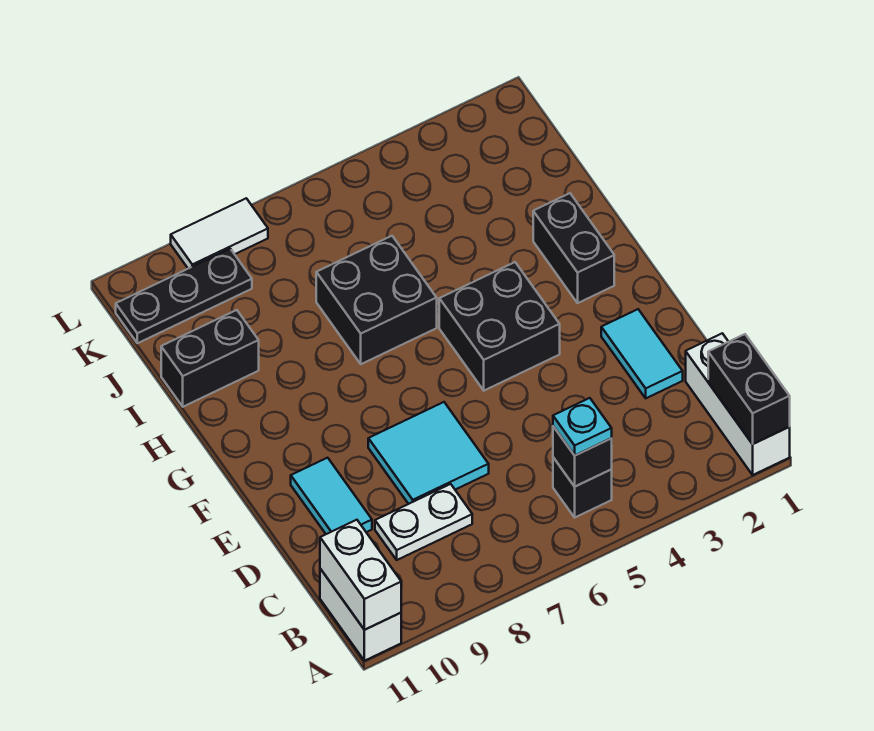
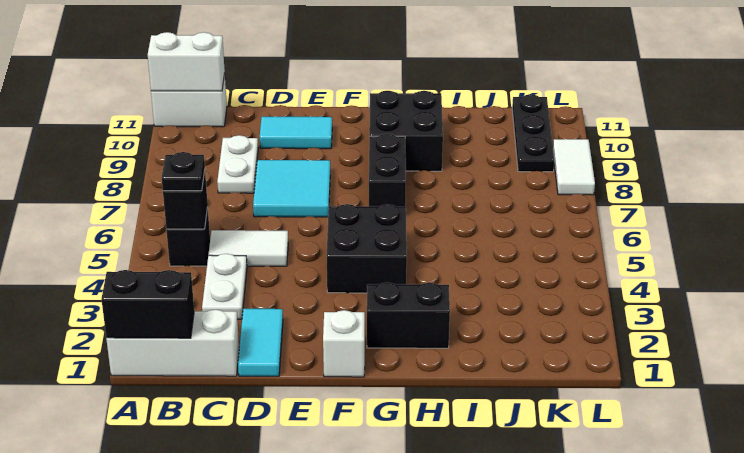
cyan plate B5 level 3 -> black plate B5 level 3
none -> white plate C3:C4 level 1
none -> white tile C5:D5 level 1
cyan tile D2:E2 level 1 -> cyan tile D1:D2 level 1
none -> white brick F1 level 1
black brick H6:I7 level 1 -> black brick G9:H10 level 1
black brick I10:I11 level 1 -> black brick G7:G8 level 1

